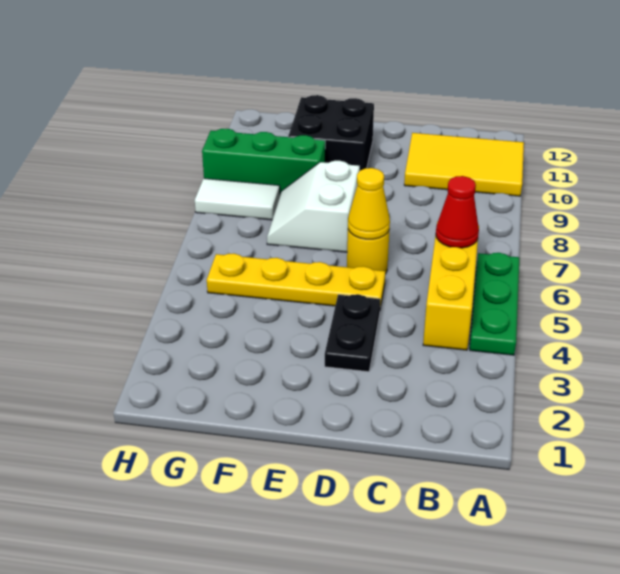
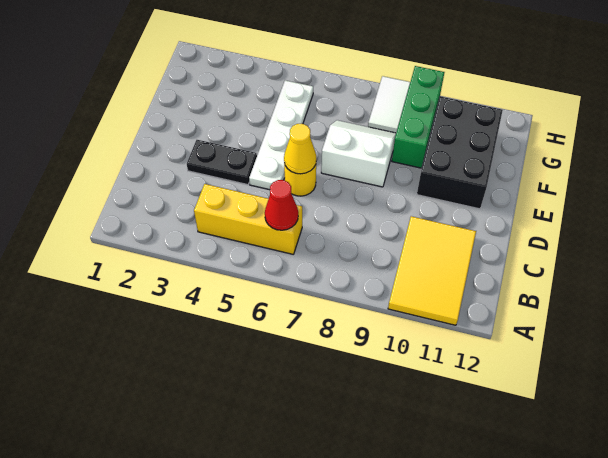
green plate A4:A6 level 1 -> none
yellow plate D5:G5 level 1 -> white plate D5:G5 level 1
black brick E10:F11 level 1 -> black brick E10:G11 level 1

